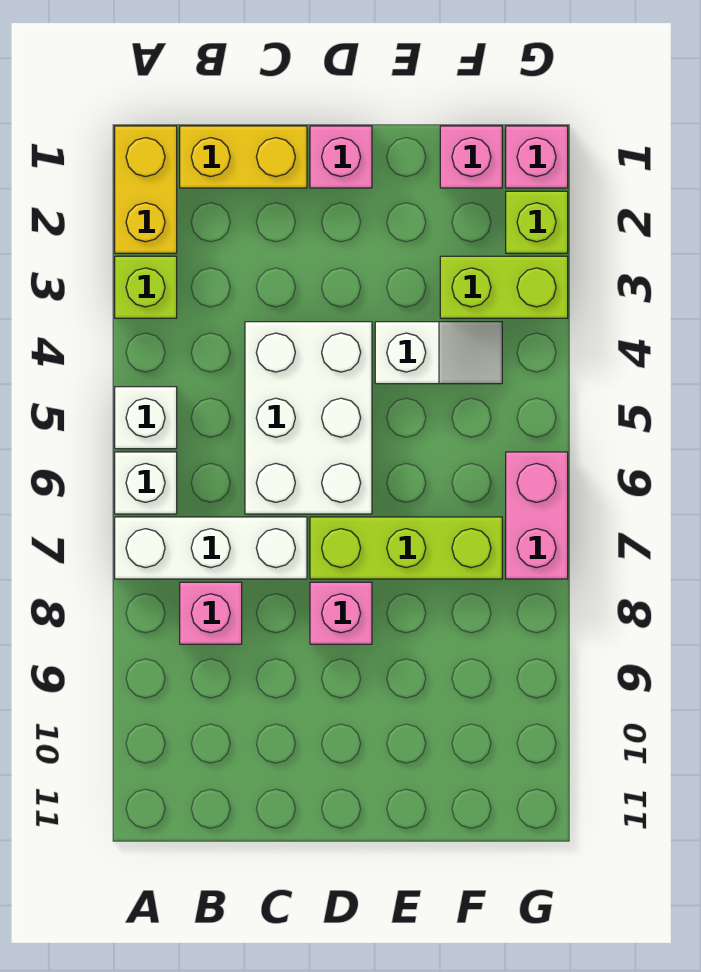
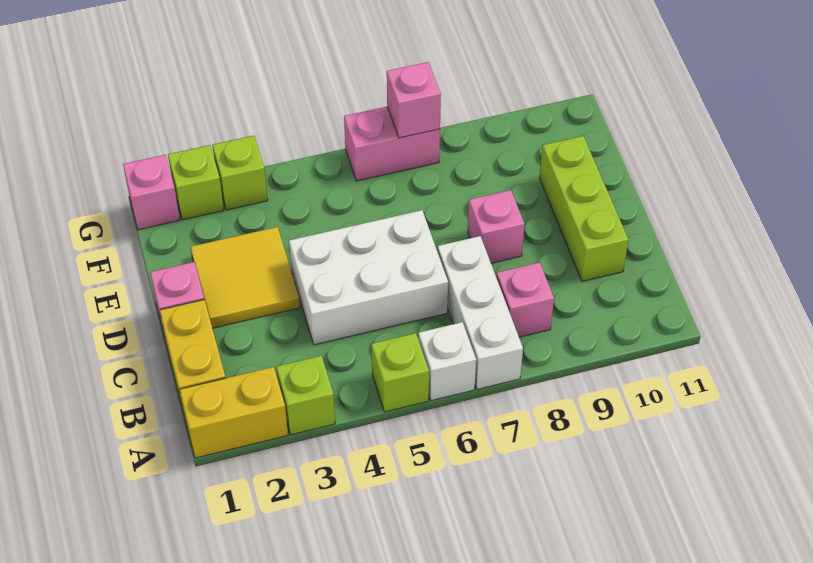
white brick A5 level 1 -> lime brick A5 level 1
none -> yellow tile D2:E3 level 1
lime brick D7:F7 level 1 -> lime brick C10:E10 level 1
white slope E4:F4 level 1 top E -> none
pink brick F1 level 1 -> pink brick G7 level 2
lime brick F3:G3 level 1 -> lime brick G3 level 1

